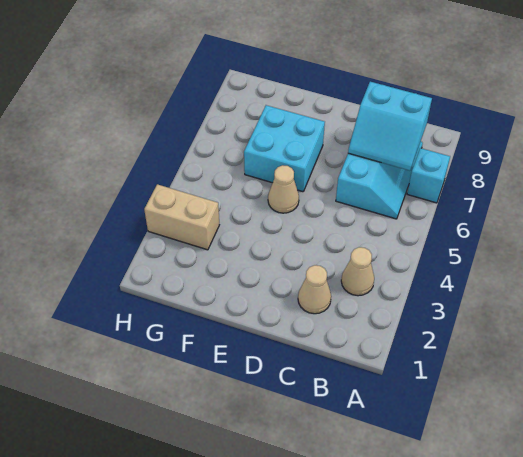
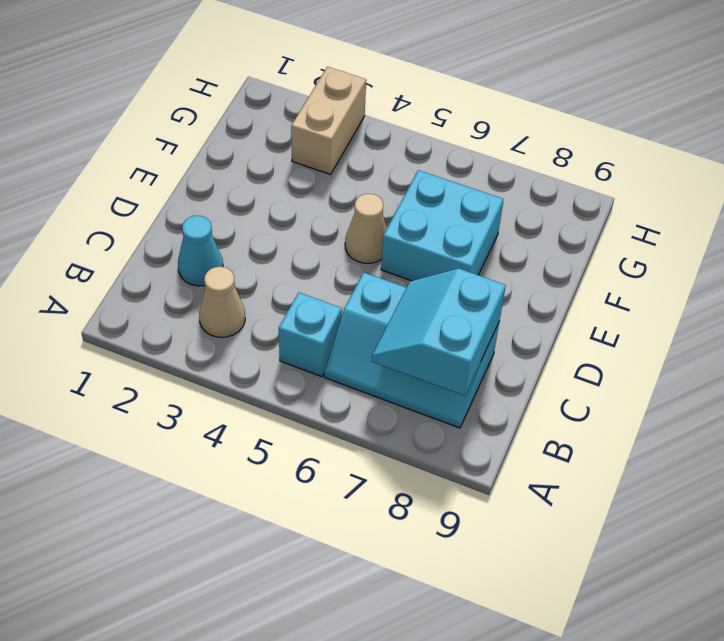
cyan brick A7 level 1 -> cyan brick B5 level 1
tan cone C2 level 1 -> cyan cone C2 level 1

